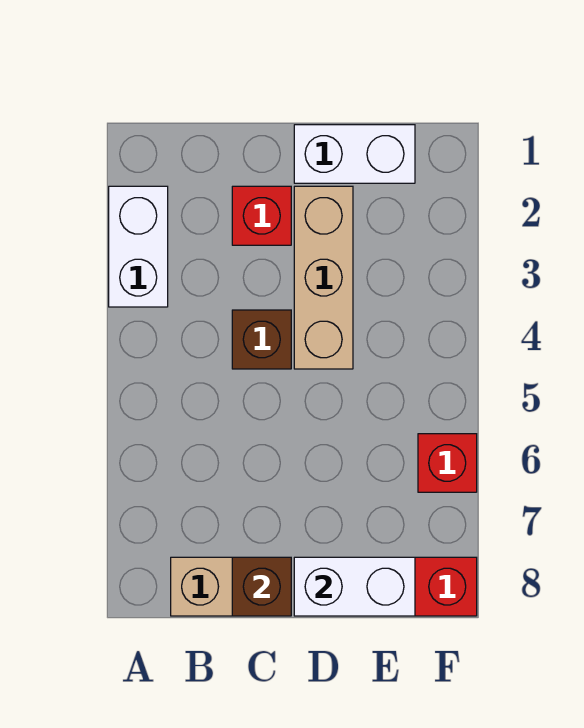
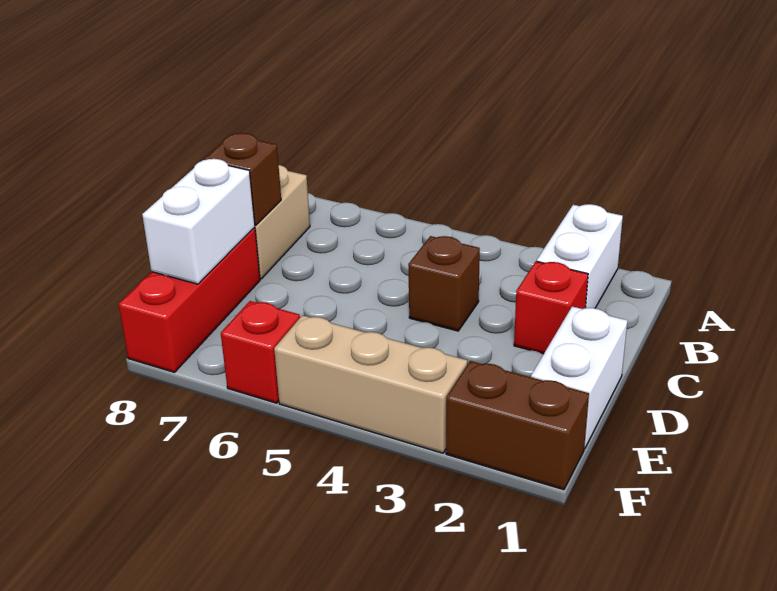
white brick A2:A3 level 1 -> white brick A2:B2 level 1
tan brick D2:D4 level 1 -> tan brick F3:F5 level 1
none -> brown brick F1:F2 level 1

